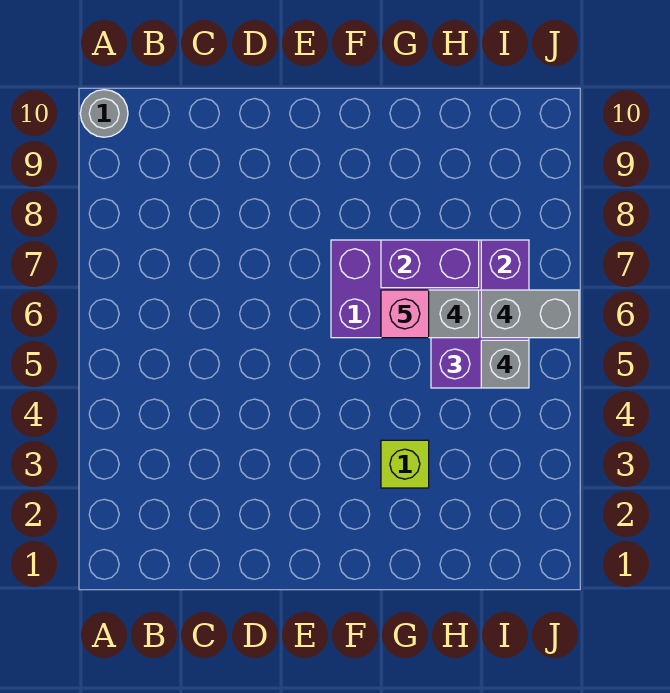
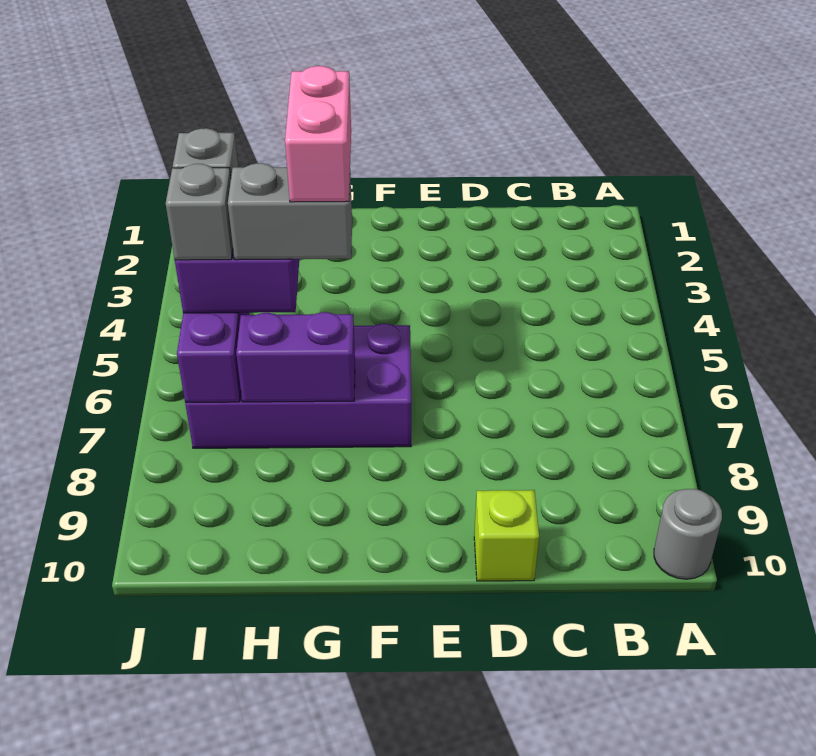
lime brick G3 level 1 -> lime brick D10 level 1
pink brick G6 level 5 -> pink brick G5:G6 level 5
grey brick I6:J6 level 4 -> grey brick I6 level 4

